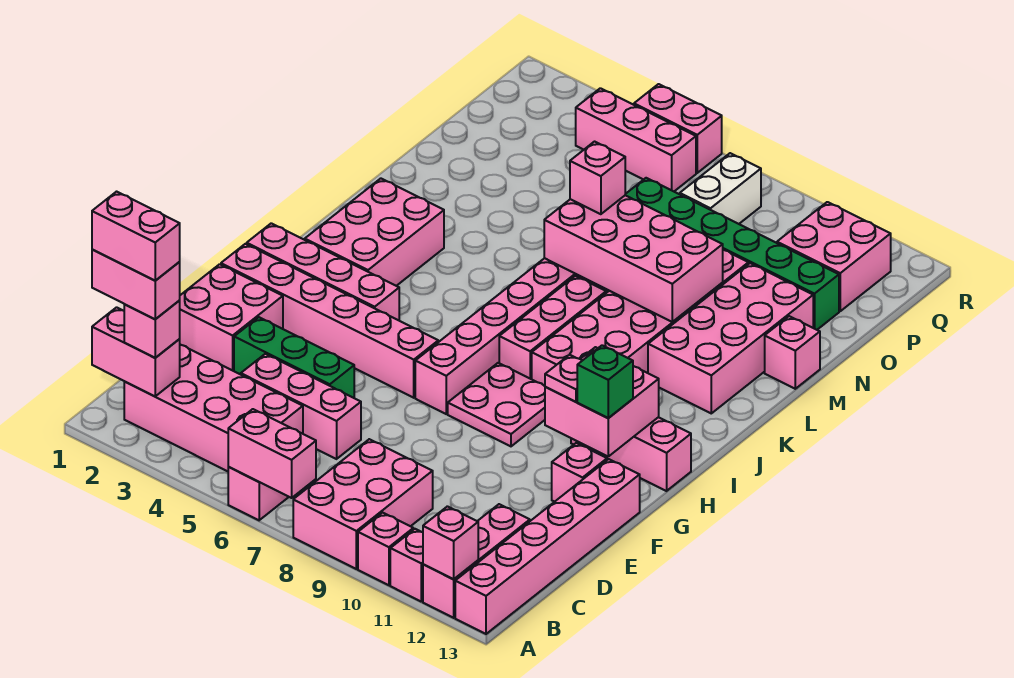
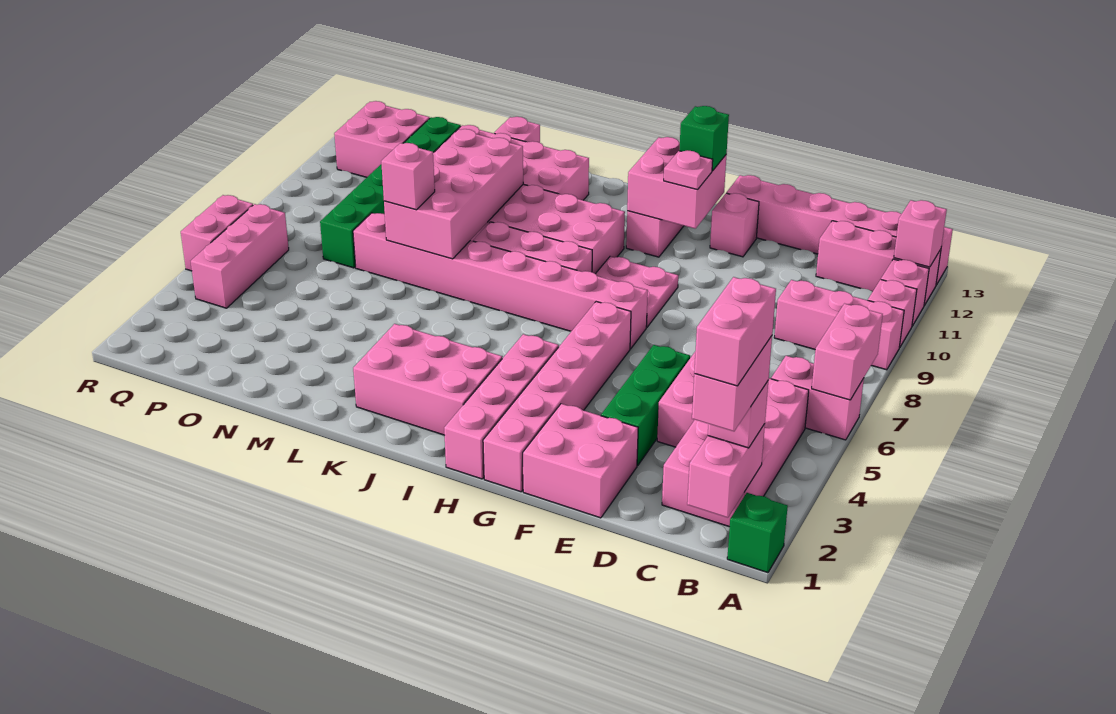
none -> green brick A1 level 1
pink brick A8:C9 level 1 -> pink brick A9:C9 level 1
white brick P8:Q8 level 1 -> none

